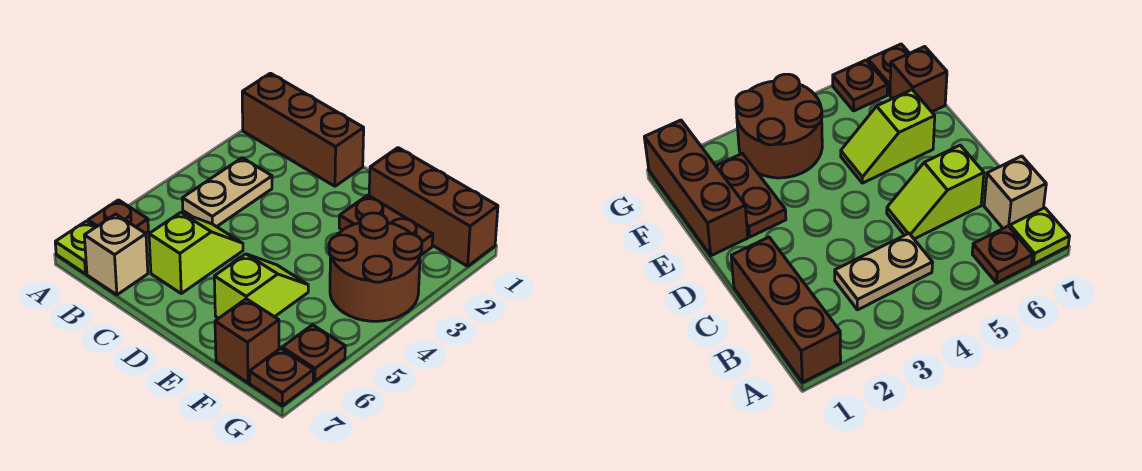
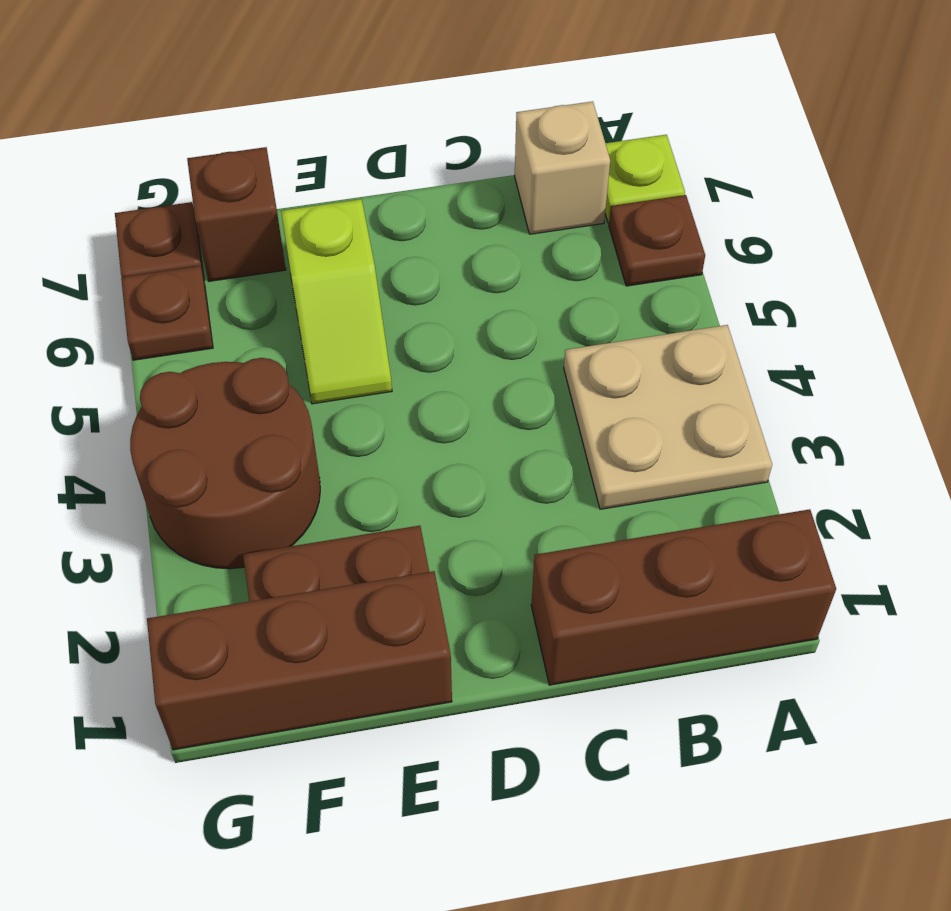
tan plate B3:B4 level 1 -> tan plate A3:B4 level 1
lime slope C5:C6 level 1 top 6 -> none

